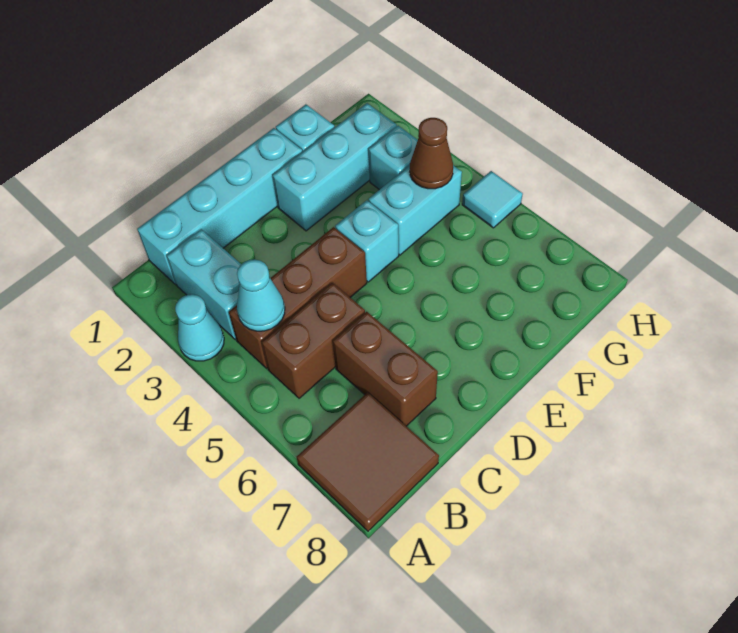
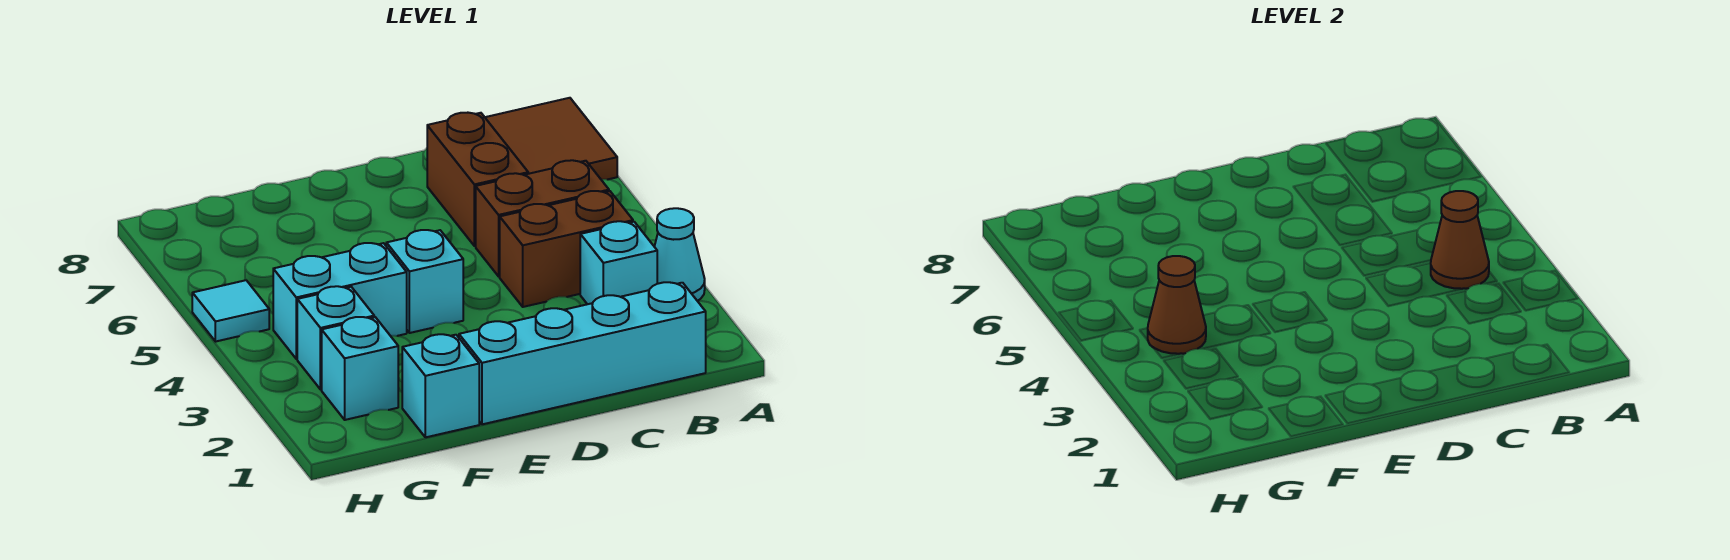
cyan brick B2:B3 level 1 -> cyan brick B3 level 1
brown brick B4:D4 level 1 -> brown brick B4:C4 level 1
cyan cone B4 level 2 -> brown cone B4 level 2
cyan brick E2:G2 level 1 -> cyan brick G2 level 1

